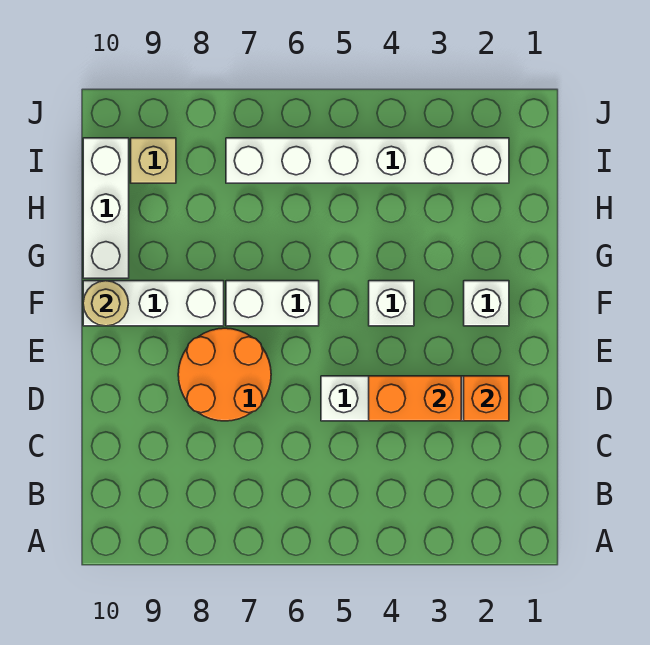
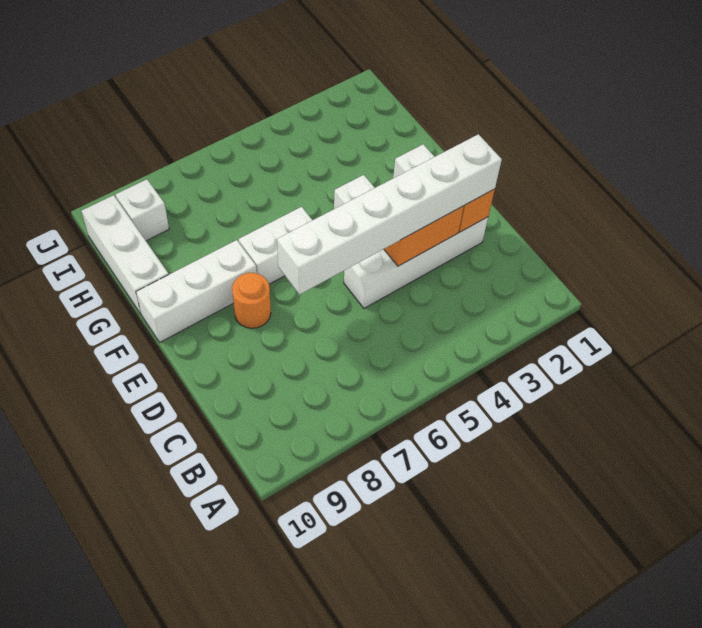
orange round brick D7:E8 level 1 -> orange round brick E8 level 1
tan round brick F10 level 2 -> none
white brick I2:I7 level 1 -> white brick D2:D7 level 3
tan brick I9 level 1 -> white brick I9 level 1

